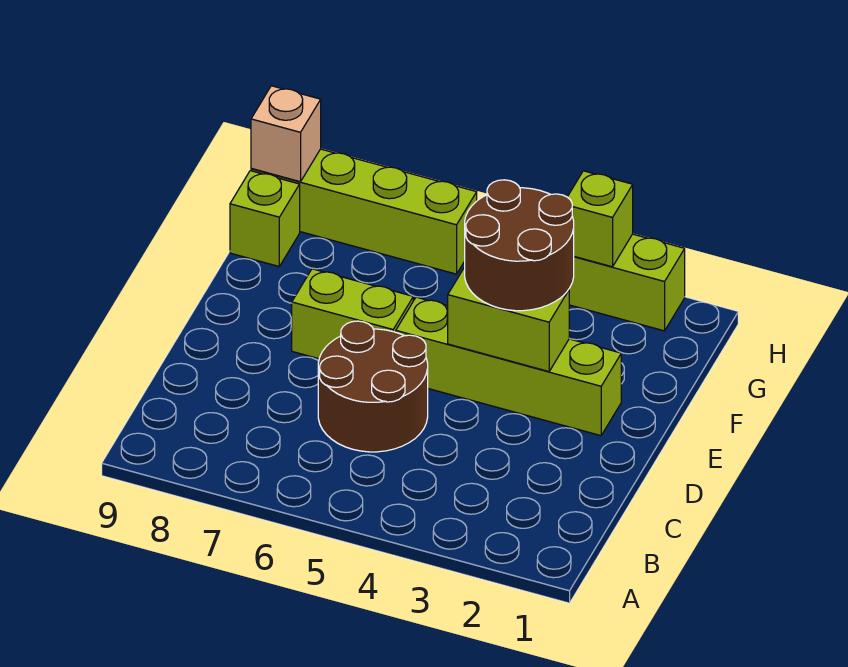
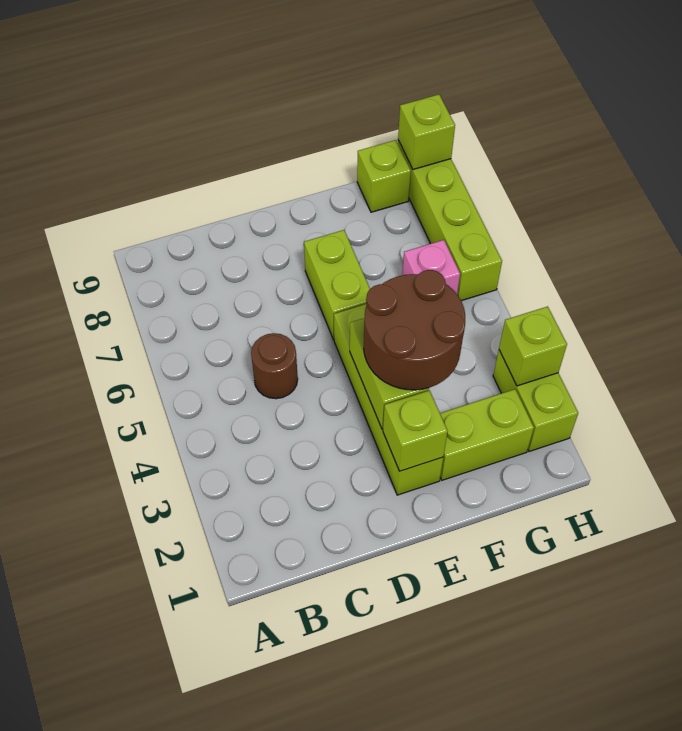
brown round brick C5:D6 level 1 -> brown round brick C5 level 1
none -> lime brick E2 level 2
none -> lime brick F2:G2 level 1
none -> pink brick G6 level 1
tan brick H9 level 2 -> lime brick H9 level 2

